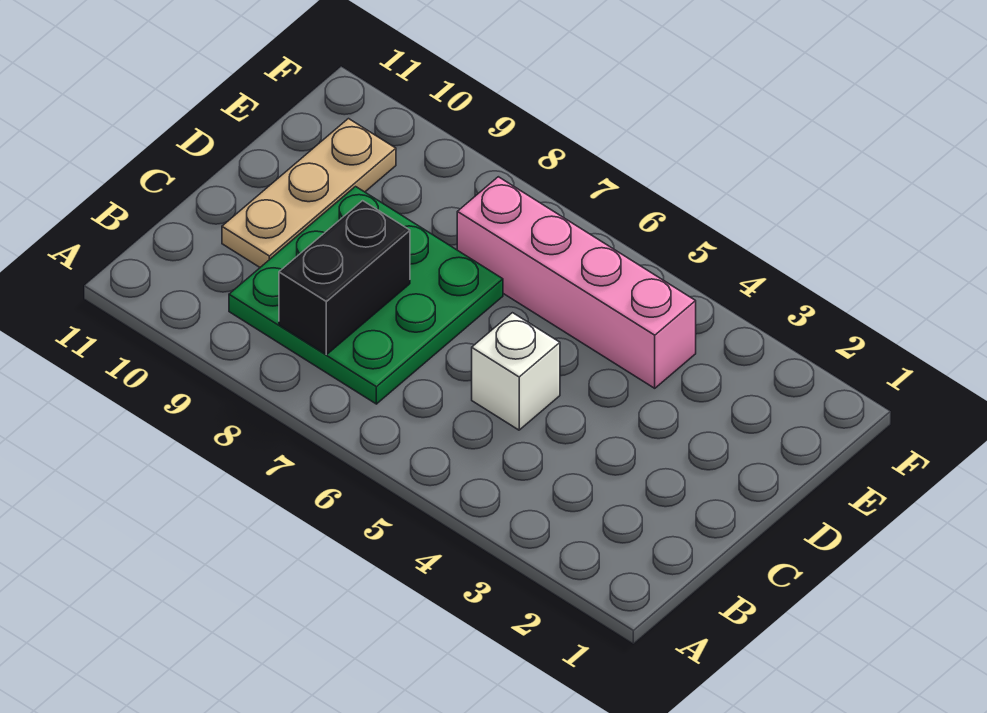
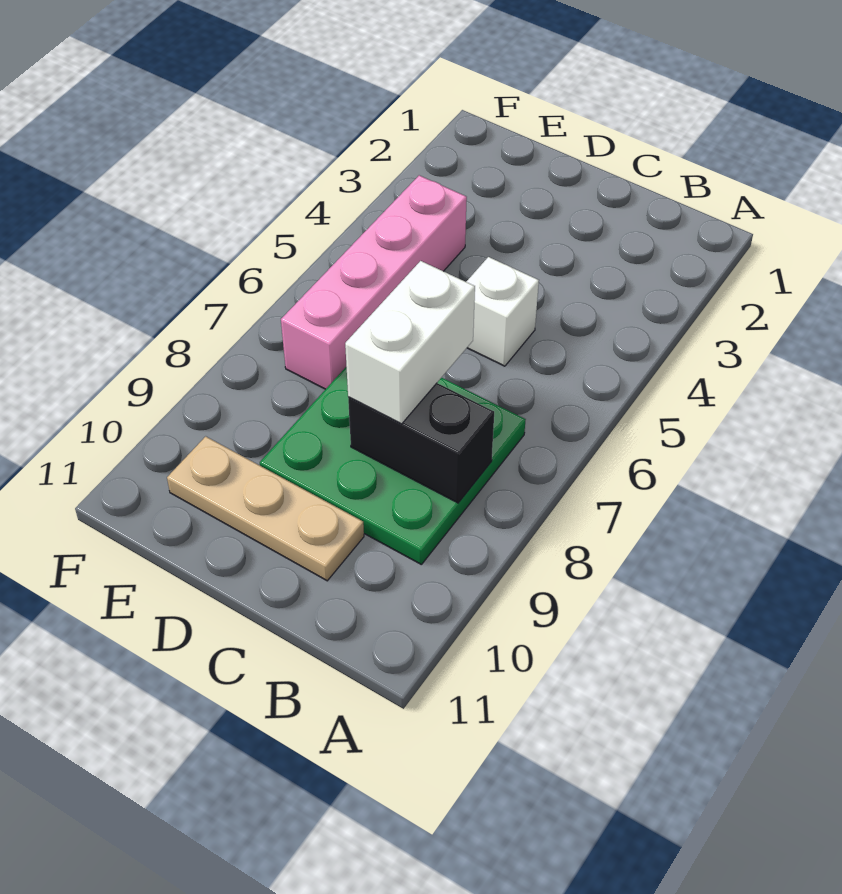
none -> white brick C7:C8 level 3

